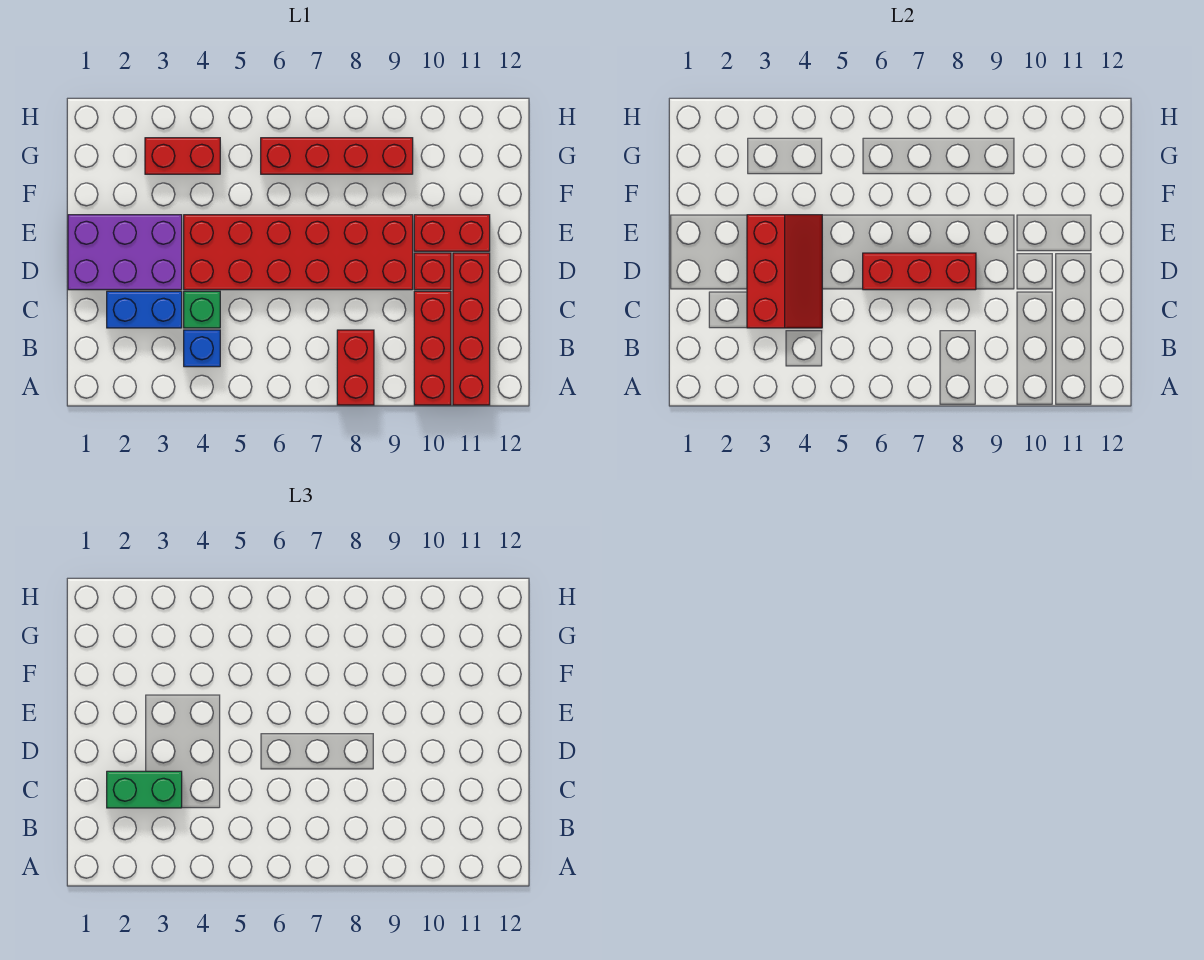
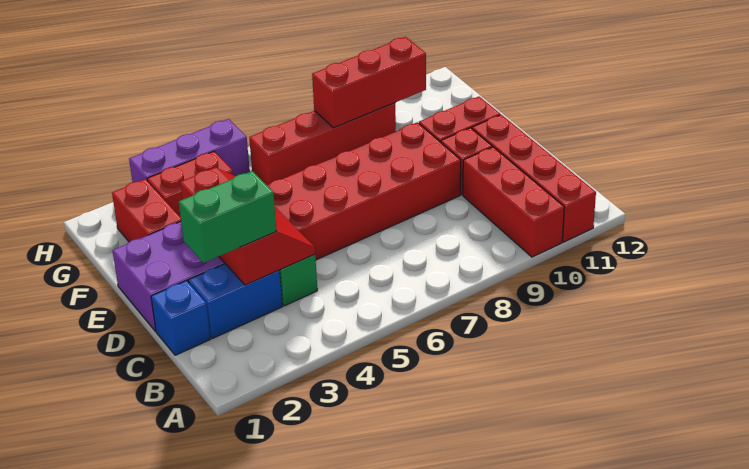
red brick A8:B8 level 1 -> red brick F2:G2 level 1
blue brick B4 level 1 -> blue brick C1 level 1
red brick D6:D8 level 2 -> red brick G8:G10 level 2
none -> purple brick H3:H5 level 1

